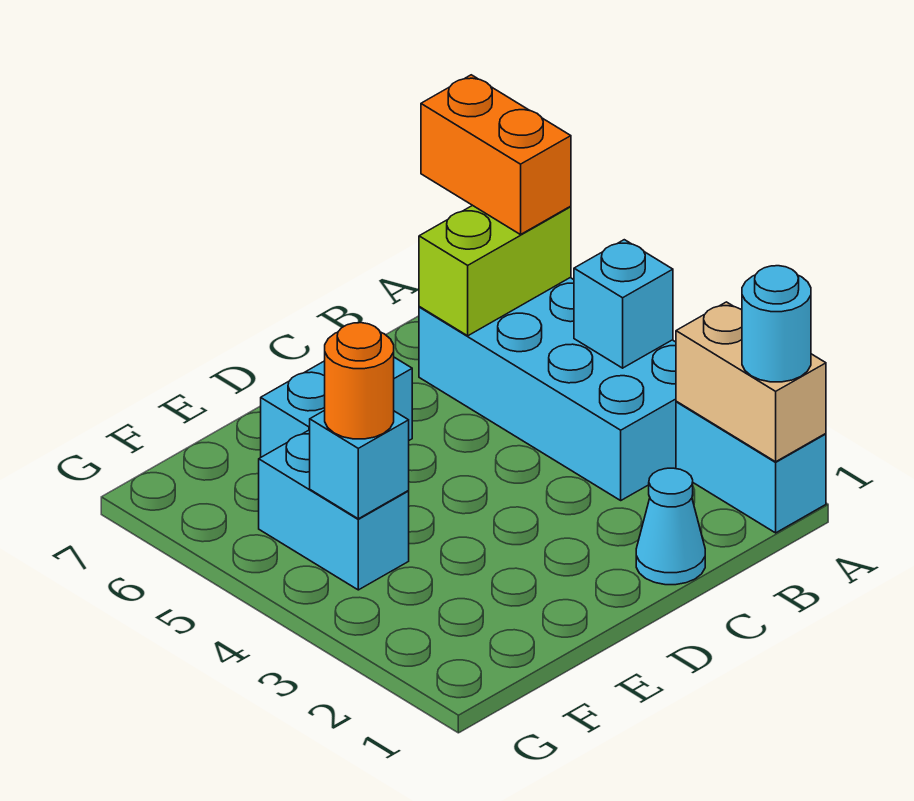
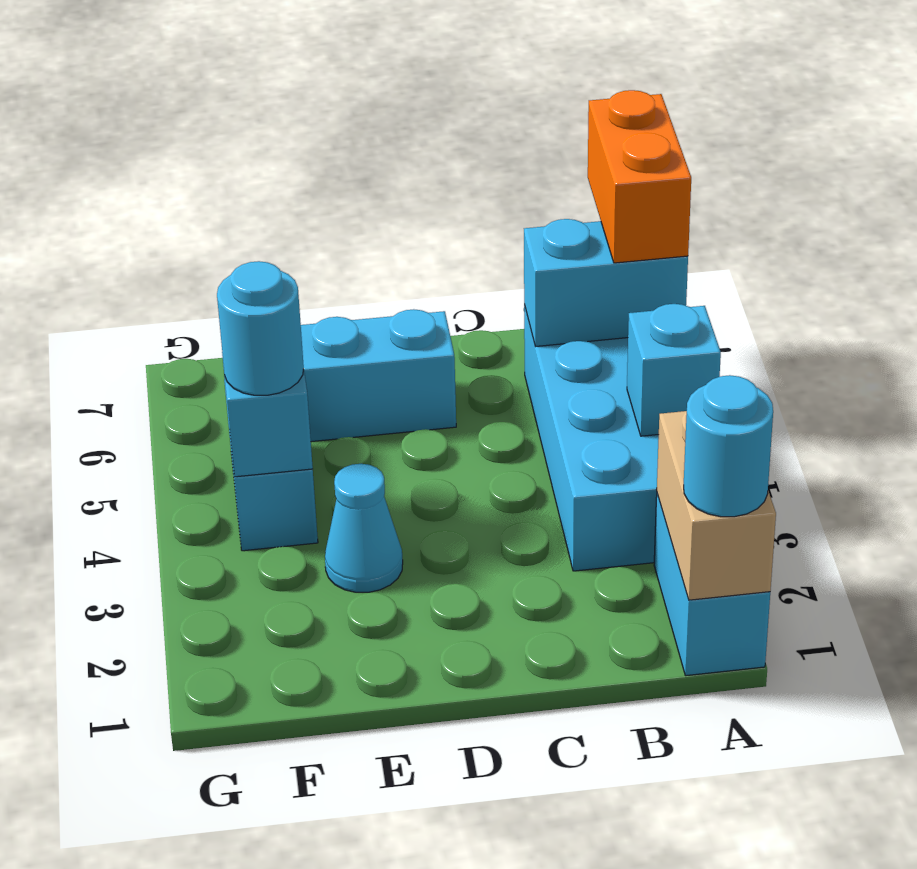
lime brick A6:B6 level 2 -> cyan brick A6:B6 level 2
cyan cone C1 level 1 -> cyan cone E3 level 1
orange round brick F4 level 3 -> cyan round brick F4 level 3

